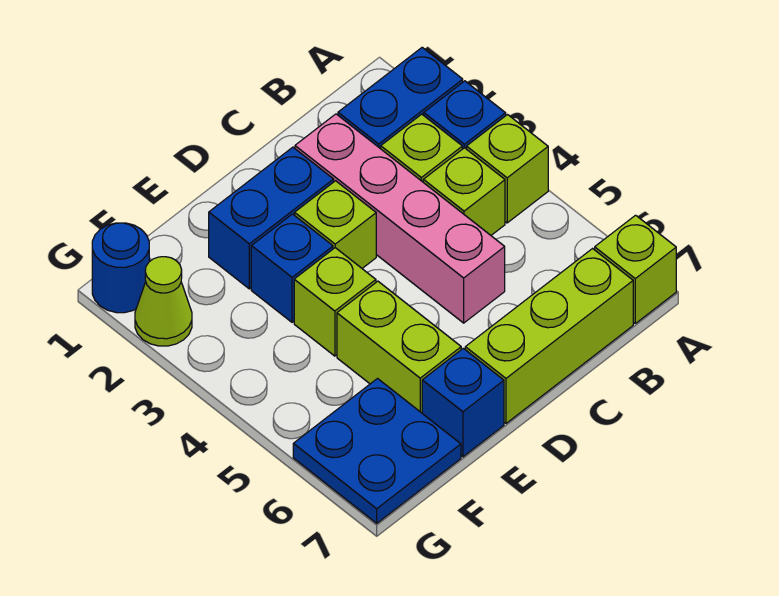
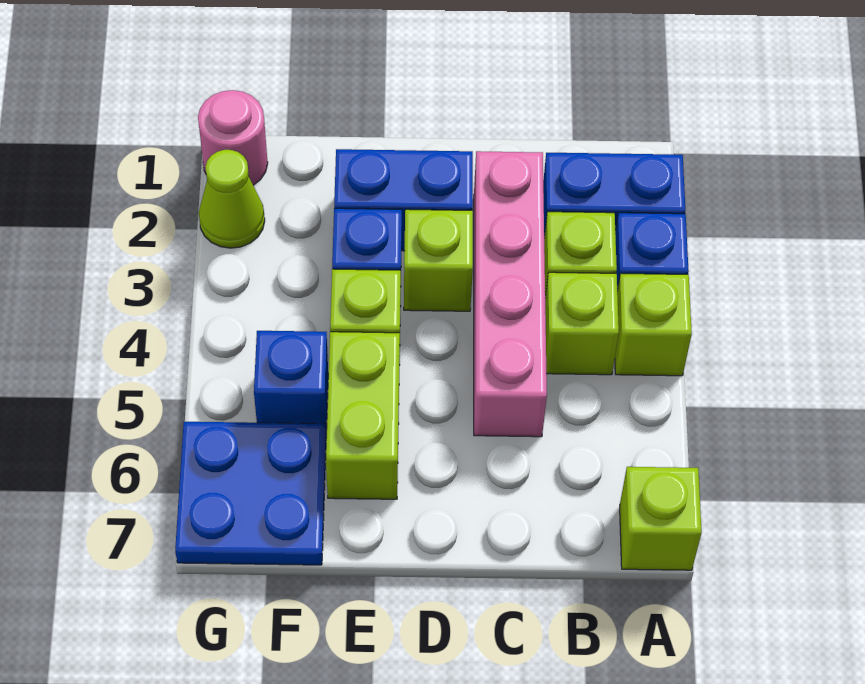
lime brick B7:D7 level 1 -> none
blue brick E7 level 1 -> blue brick F5 level 1
blue round brick G1 level 1 -> pink round brick G1 level 1

